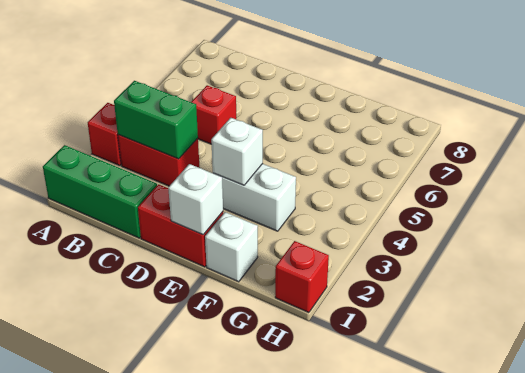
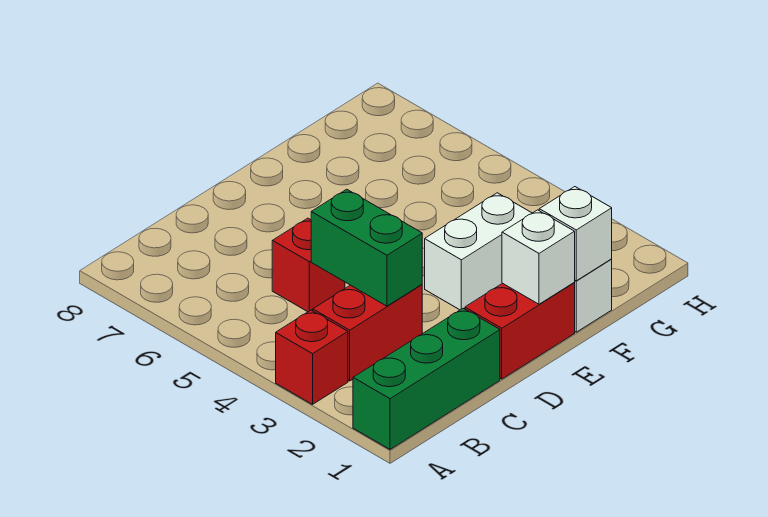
green brick B3:C3 level 2 -> green brick C3:C4 level 2
white brick E3 level 2 -> white brick F1 level 2
red brick H1 level 1 -> none

